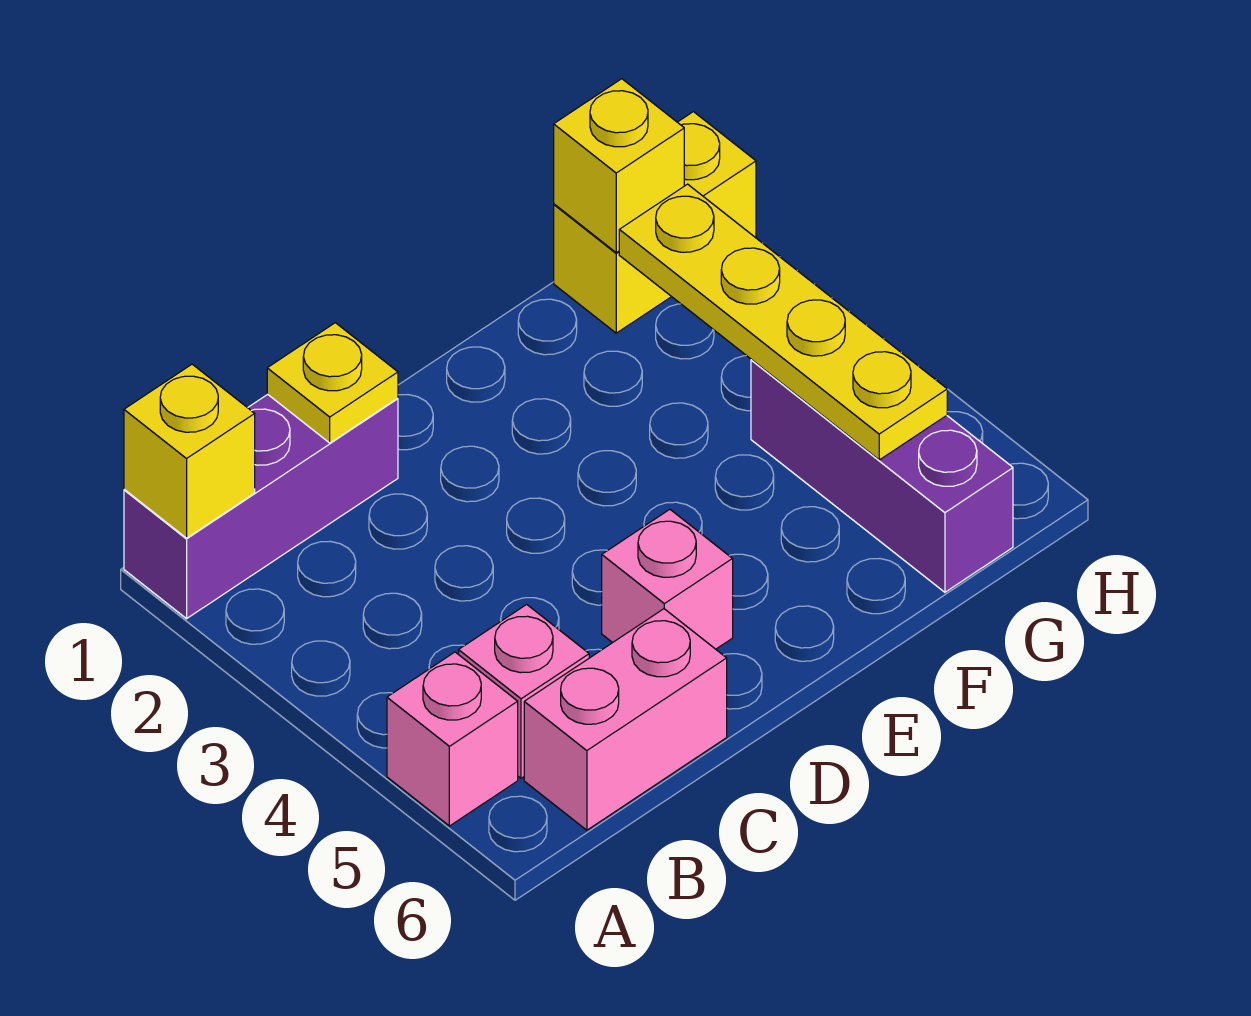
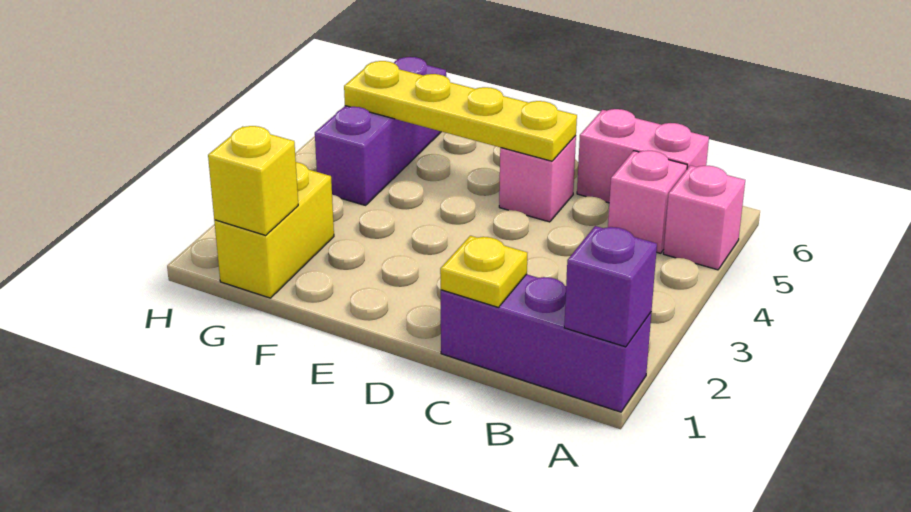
yellow brick A1 level 2 -> purple brick A1 level 2
yellow brick G1:H1 level 1 -> yellow brick G1:G2 level 1
yellow plate G2:G5 level 2 -> yellow plate D5:G5 level 2

